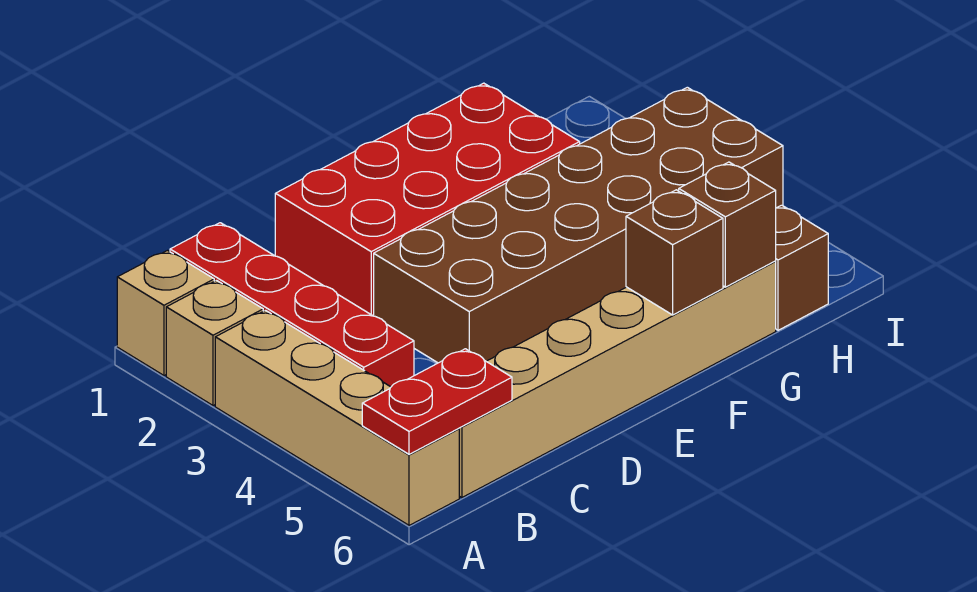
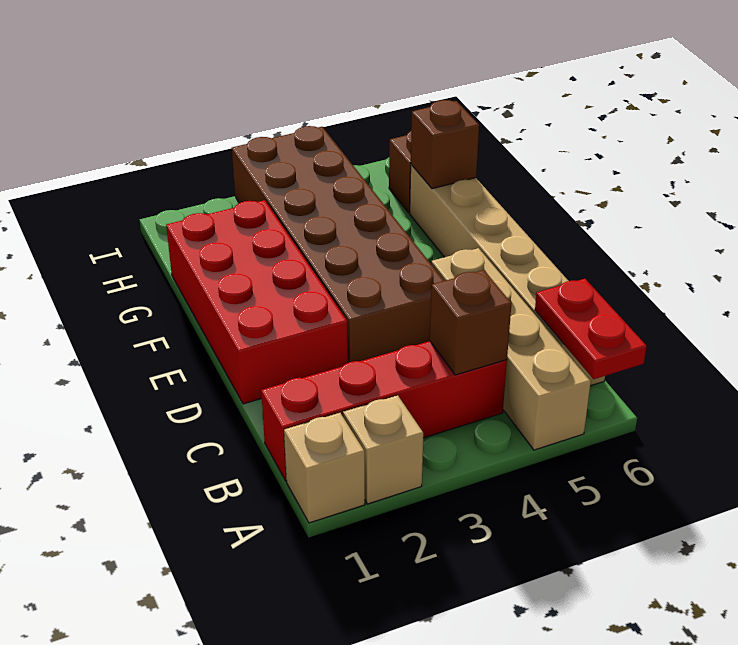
tan brick A3:A6 level 1 -> tan brick A5:D5 level 1
brown brick F6 level 2 -> brown brick B4 level 2

